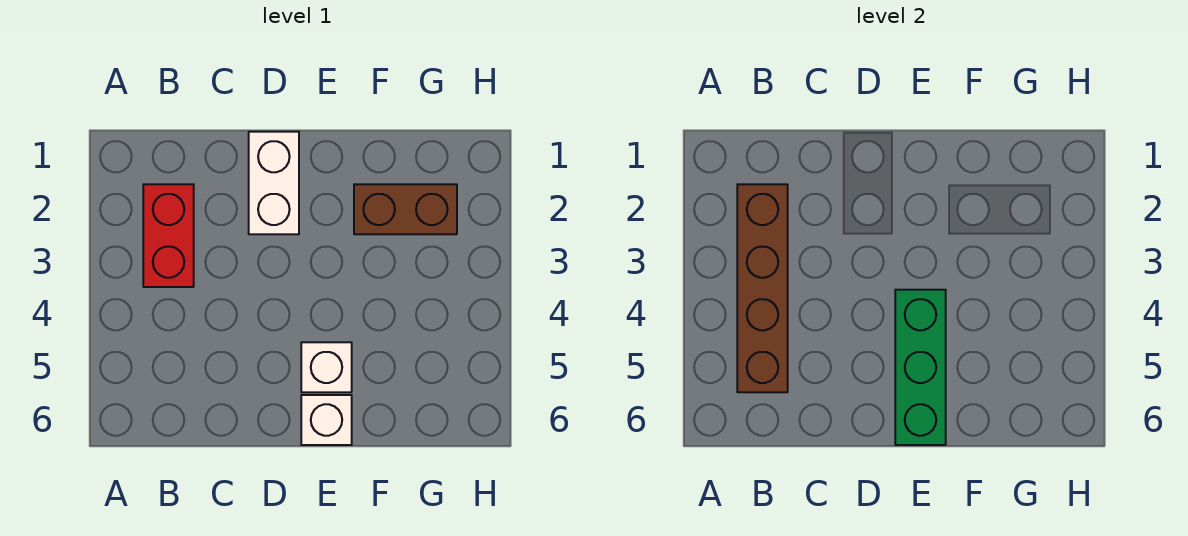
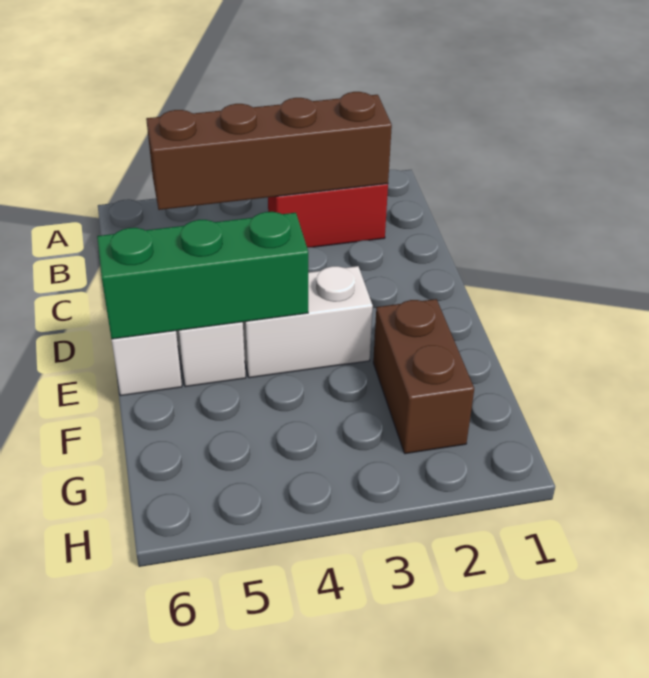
white brick D1:D2 level 1 -> white brick E3:E4 level 1

